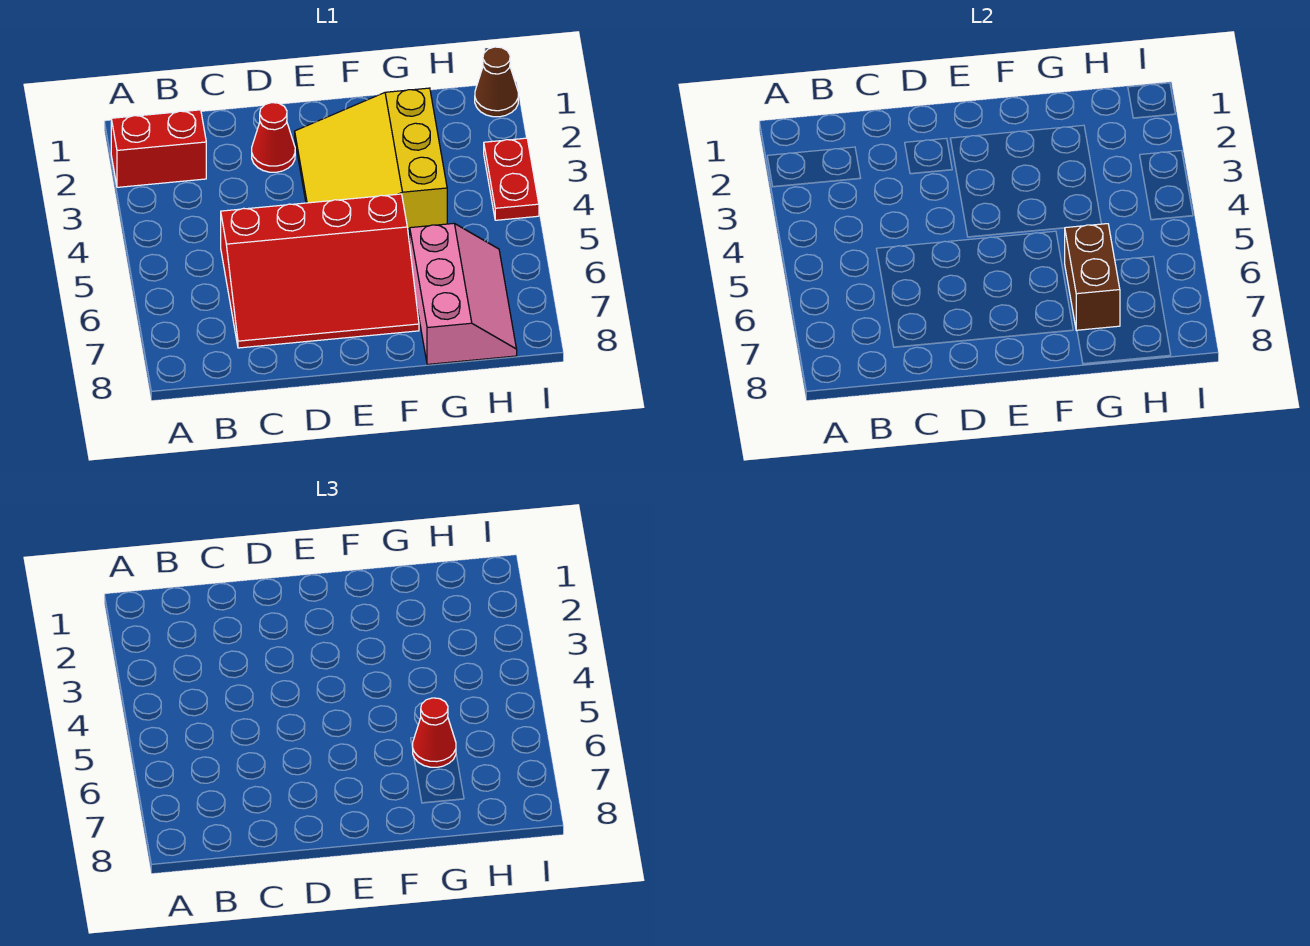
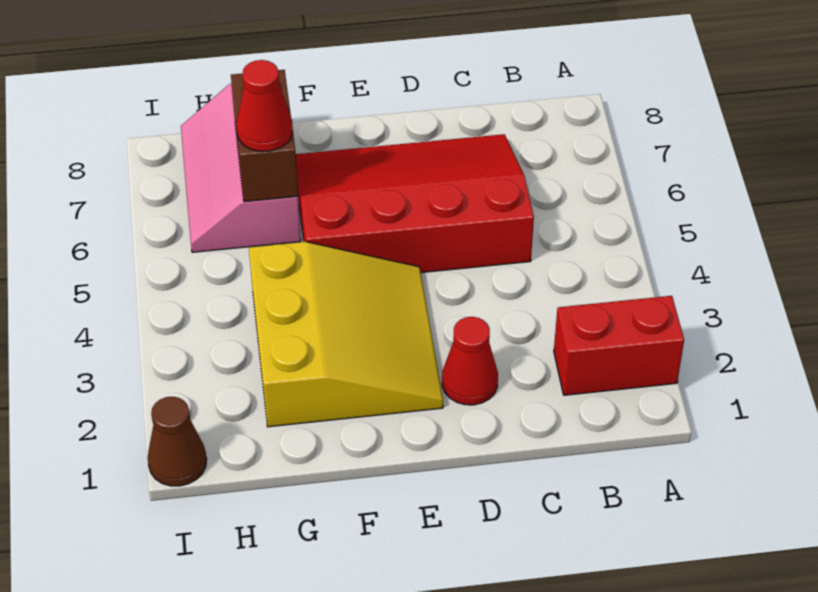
red plate I3:I4 level 1 -> none

